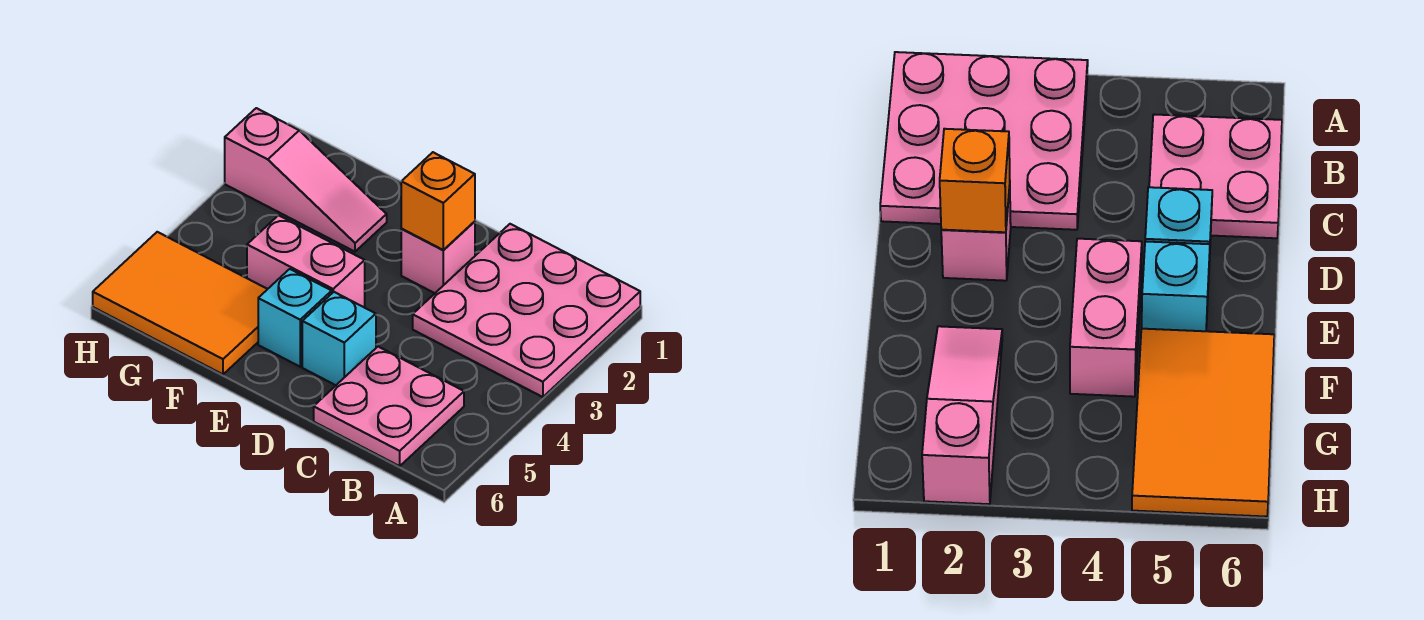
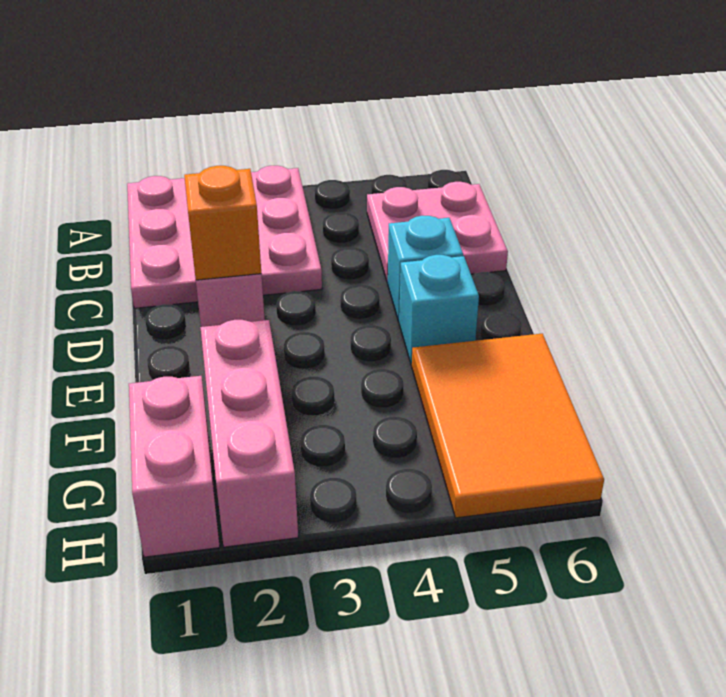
pink brick E4:F4 level 1 -> pink brick G1:H1 level 1
pink slope F2:H2 level 1 top H -> pink brick F2:H2 level 1

